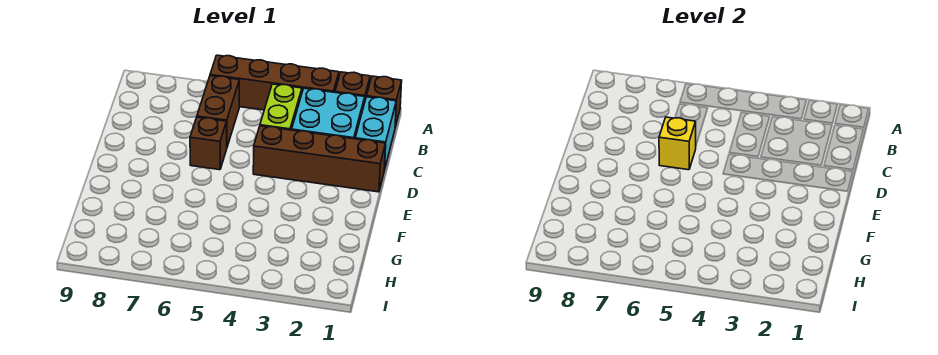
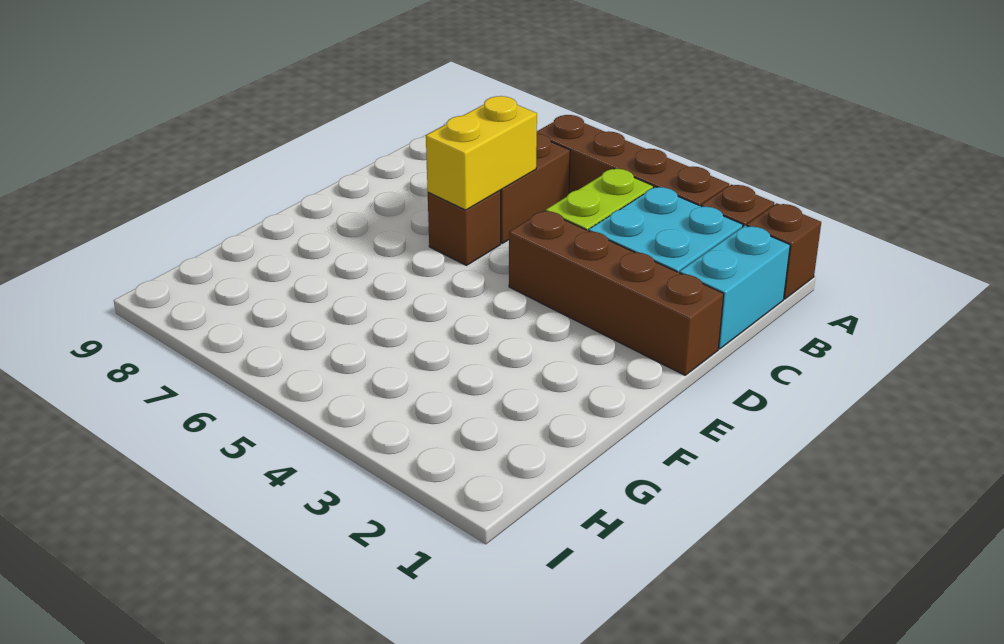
yellow brick D6 level 2 -> yellow brick C6:D6 level 2

